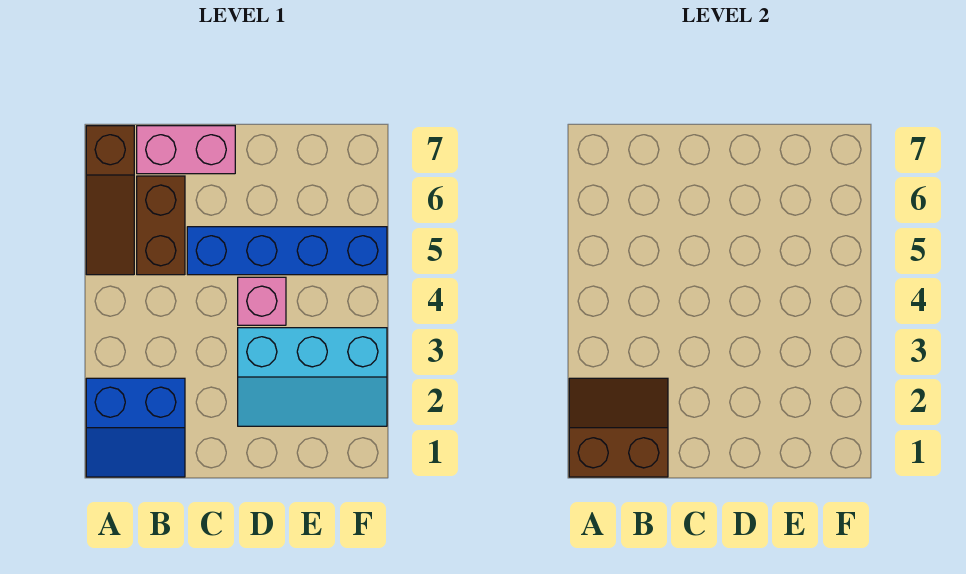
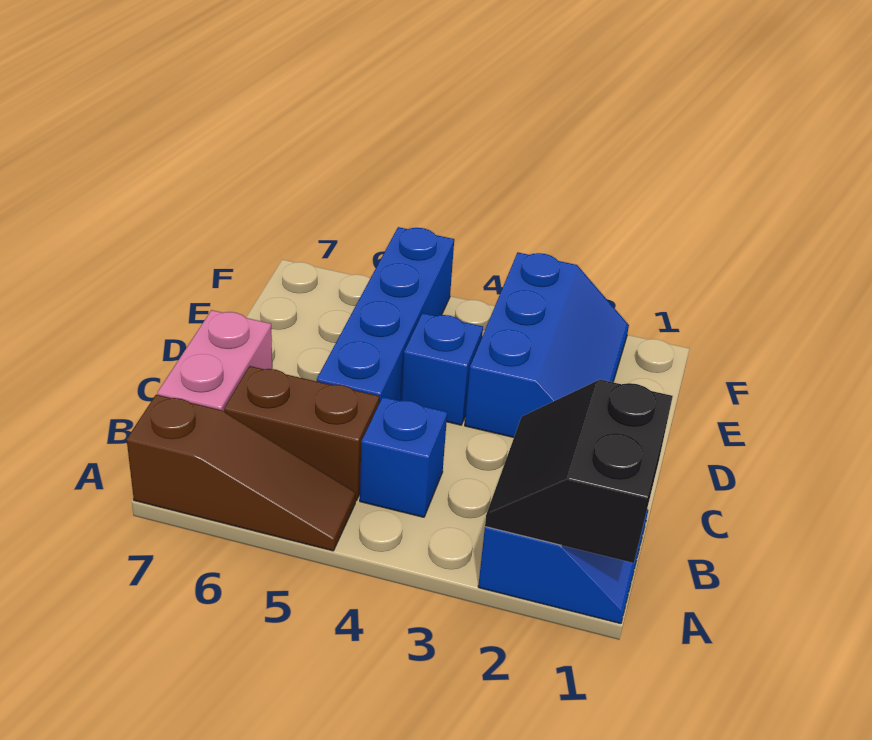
brown slope A1:B2 level 2 top 1 -> black slope A1:B2 level 2 top 1
none -> blue brick B4 level 1
cyan slope D2:F3 level 1 top 3 -> blue slope D2:F3 level 1 top 3
pink brick D4 level 1 -> blue brick D4 level 1

